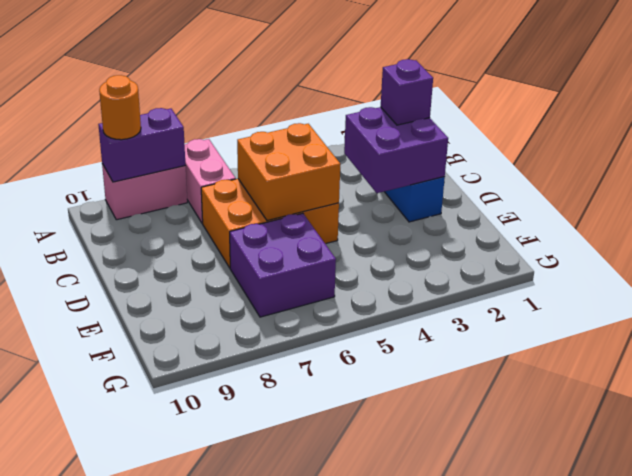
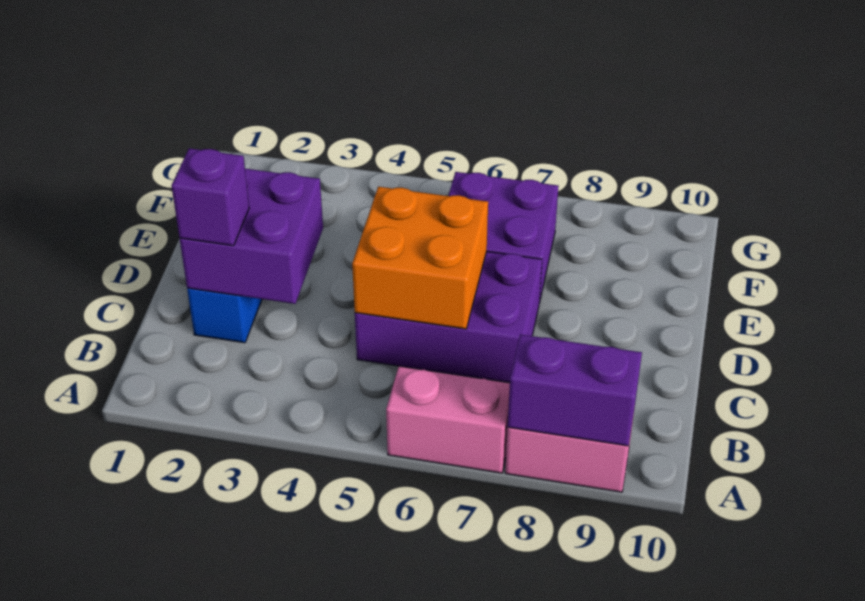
pink brick A7:B7 level 1 -> pink brick A6:A7 level 1
orange round brick A9 level 3 -> none
orange brick C5:D7 level 1 -> purple brick C5:D7 level 1

